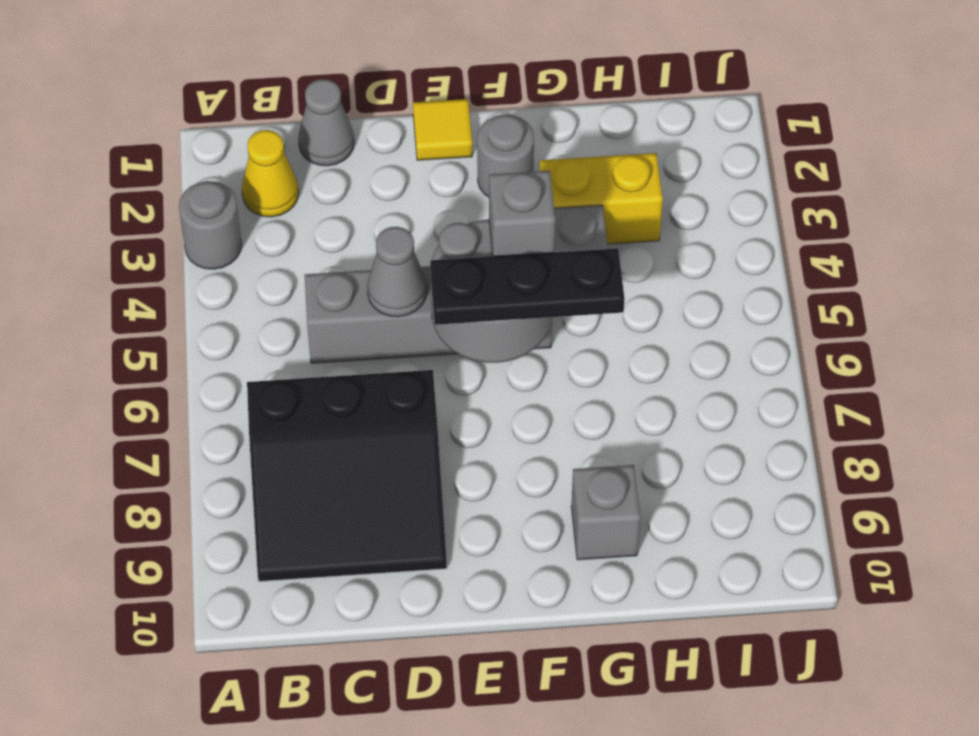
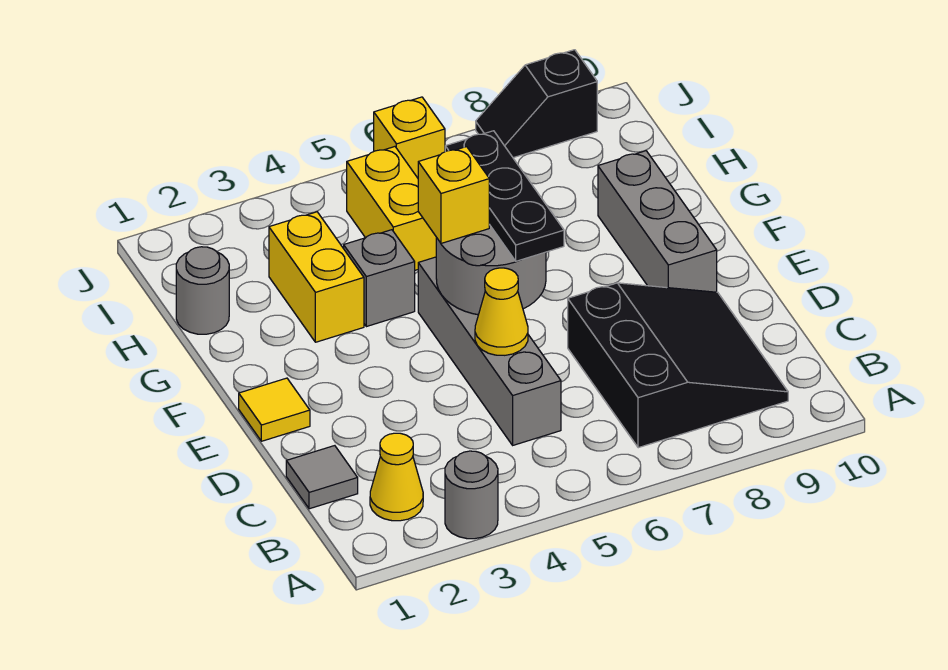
grey cone C1 level 1 -> grey tile C1 level 1
grey cone D5 level 2 -> yellow cone D5 level 2
grey round brick F2 level 1 -> grey round brick H1 level 1
grey brick F5 level 3 -> yellow brick F5 level 3
grey brick G9 level 1 -> grey brick E9:G9 level 1
none -> yellow brick H5:I5 level 1
none -> yellow brick J6 level 1
none -> black slope J8:J9 level 1 top 9

